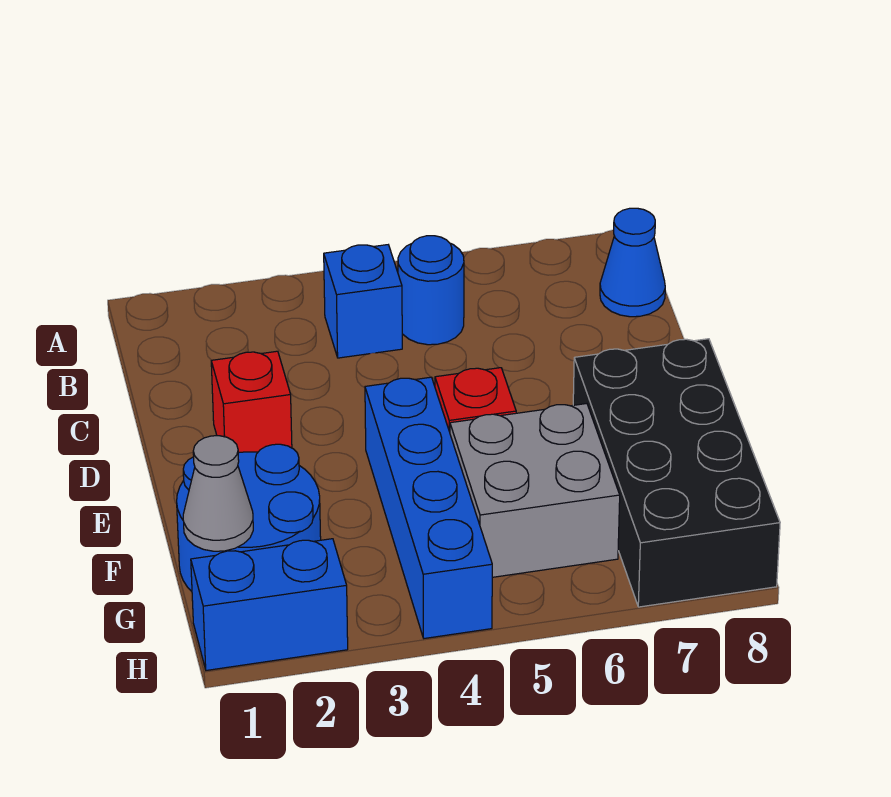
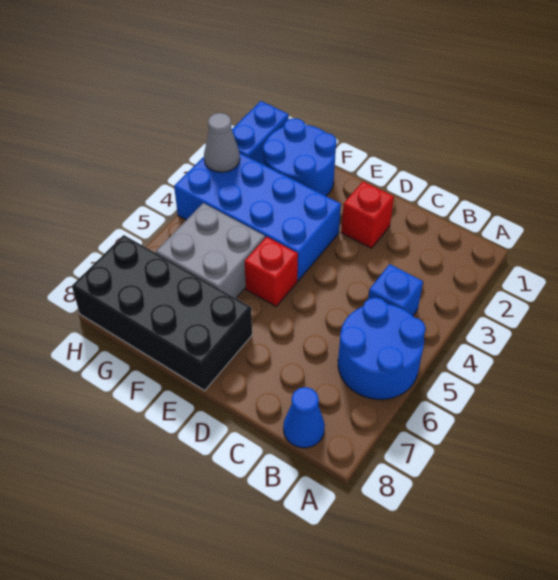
blue round brick B5 level 1 -> blue round brick A5:B6 level 1
blue brick E4:H4 level 1 -> blue brick E3:H4 level 1
grey cone G1 level 2 -> grey cone H3 level 2

